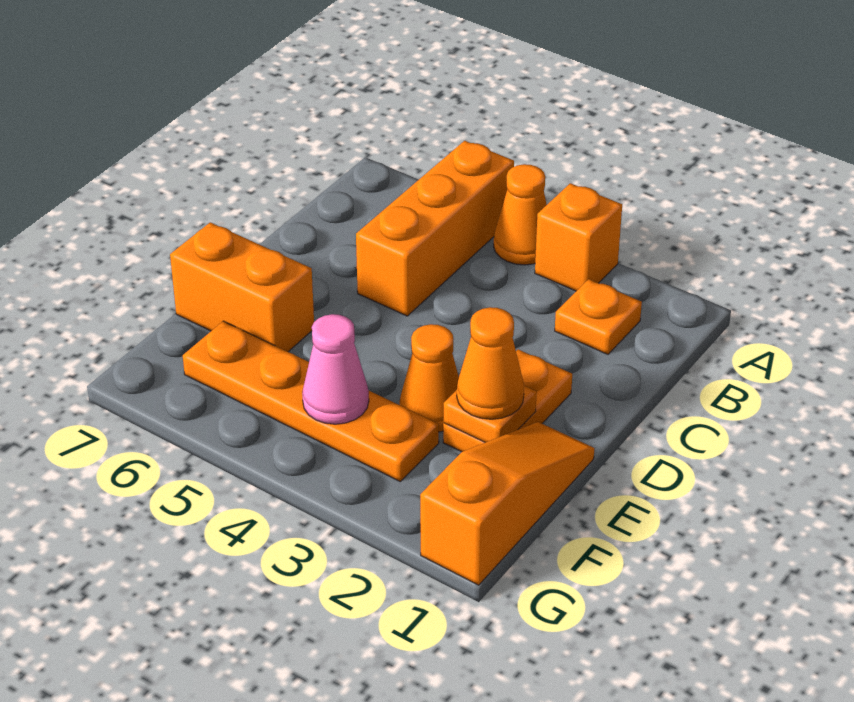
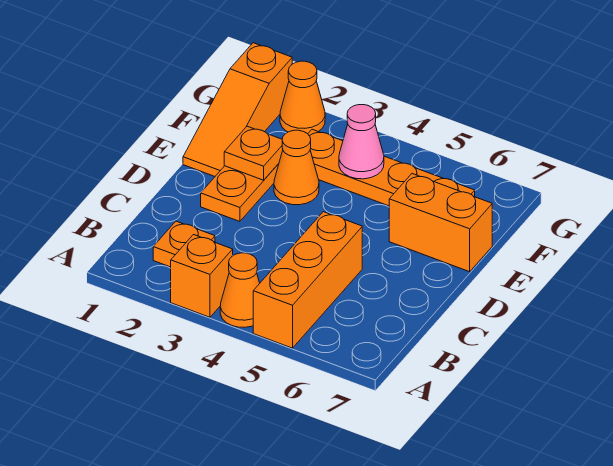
orange cone E2 level 3 -> orange cone G2 level 1

